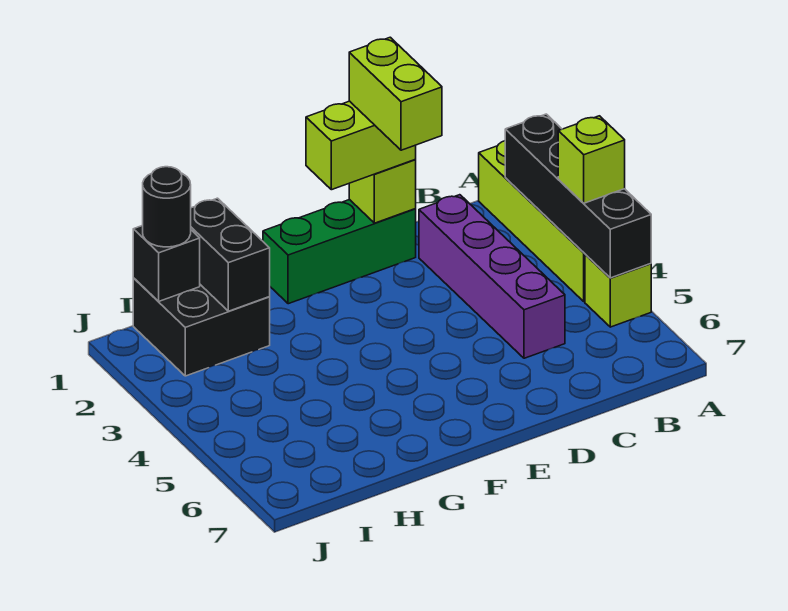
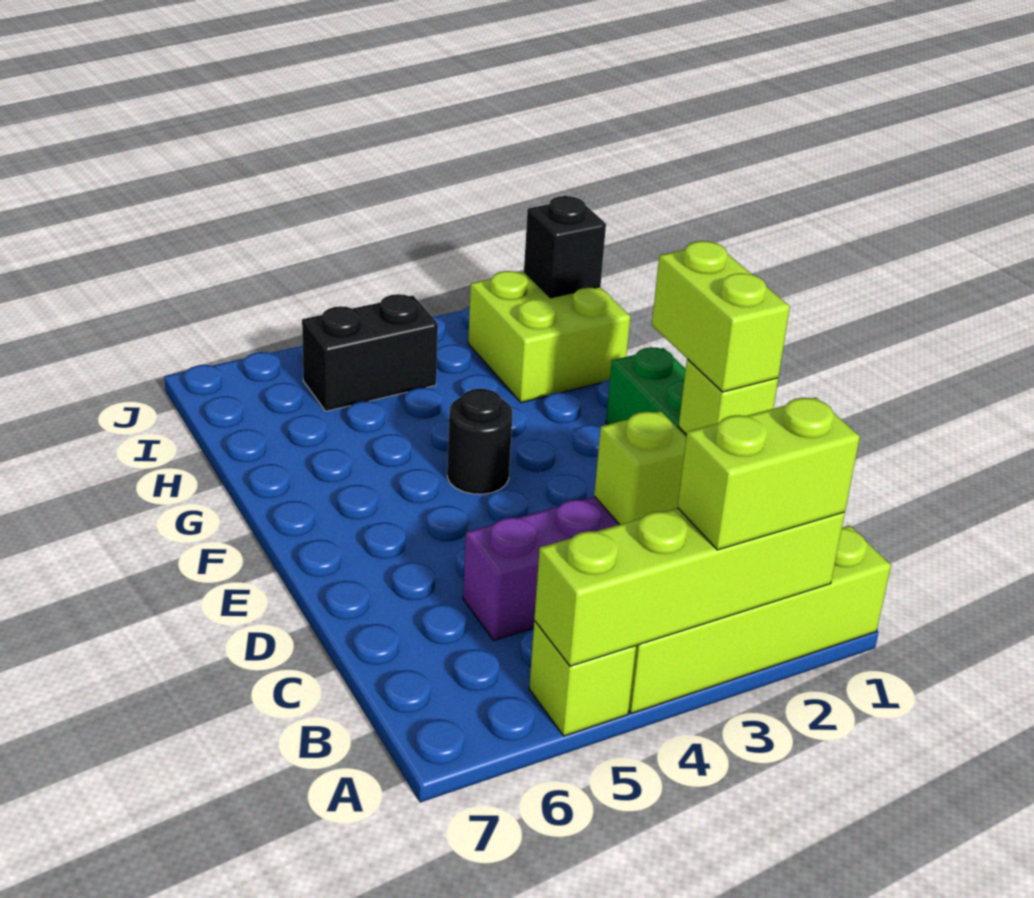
black brick A2:A5 level 2 -> lime brick A2:A5 level 2
lime brick A4 level 3 -> lime brick C3 level 2
lime brick D1:D2 level 4 -> lime brick A2:A3 level 3
black brick H1:I2 level 1 -> lime brick H1:I2 level 1
black brick H1:H2 level 2 -> black brick I4:I5 level 1
black round brick I1 level 3 -> black round brick F4 level 1

